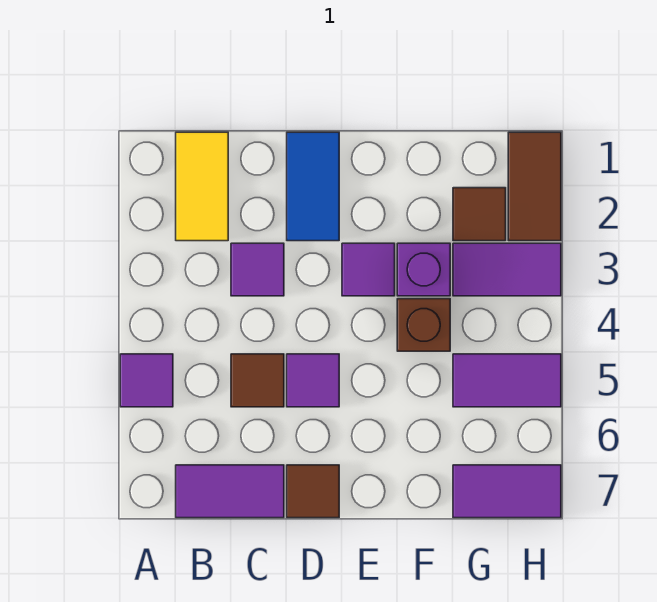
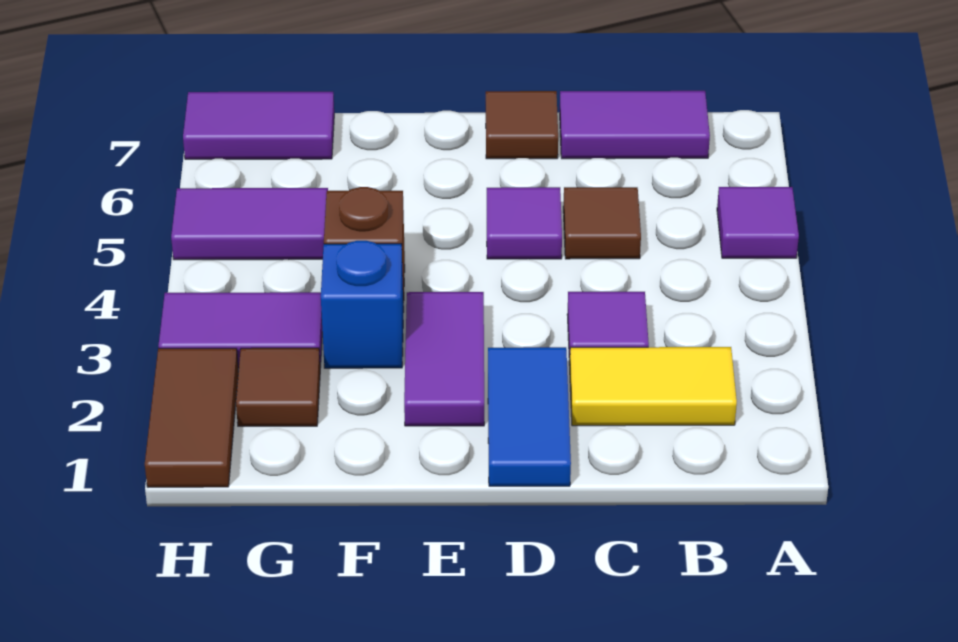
yellow tile B1:B2 level 1 -> yellow tile B2:C2 level 1
purple tile E3 level 1 -> purple tile E2:E3 level 1
purple brick F3 level 1 -> blue brick F3 level 1

